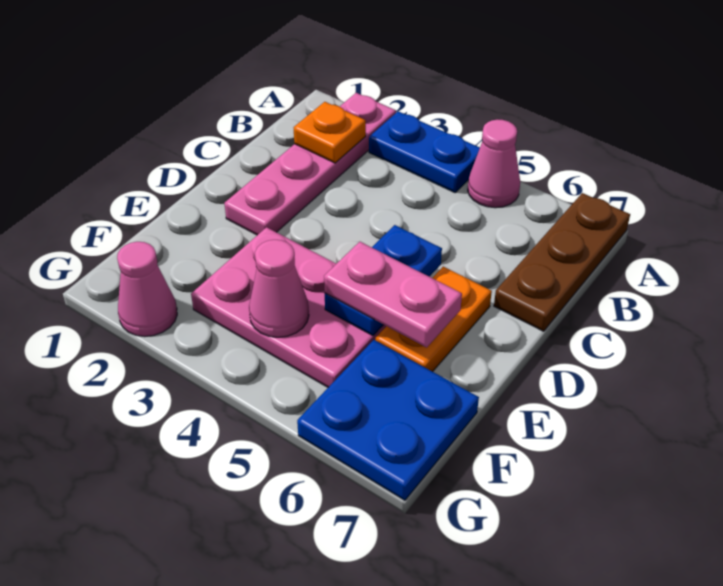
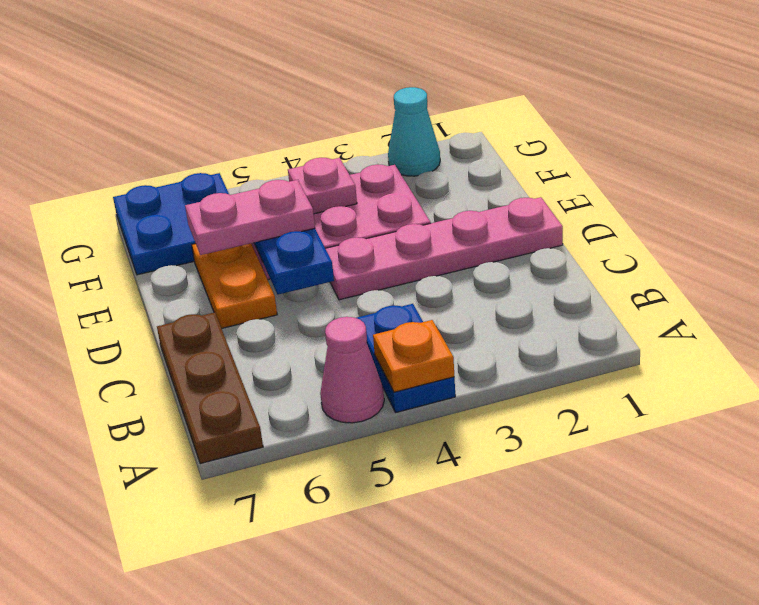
pink plate A2:D2 level 1 -> pink plate D1:D4 level 1
blue plate A3:A4 level 1 -> blue plate A4:B4 level 1
orange plate B2 level 2 -> orange plate A4 level 2
pink cone F4 level 2 -> pink plate F4 level 2
pink cone G2 level 1 -> cyan cone G2 level 1

